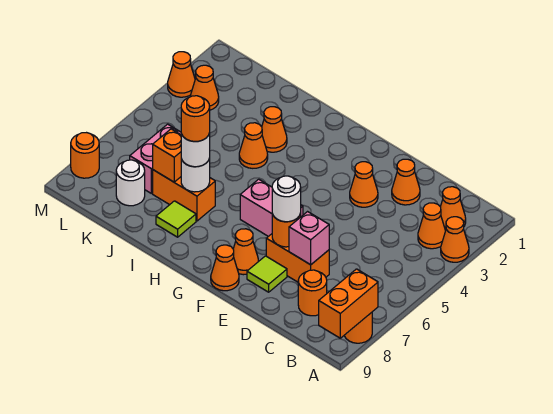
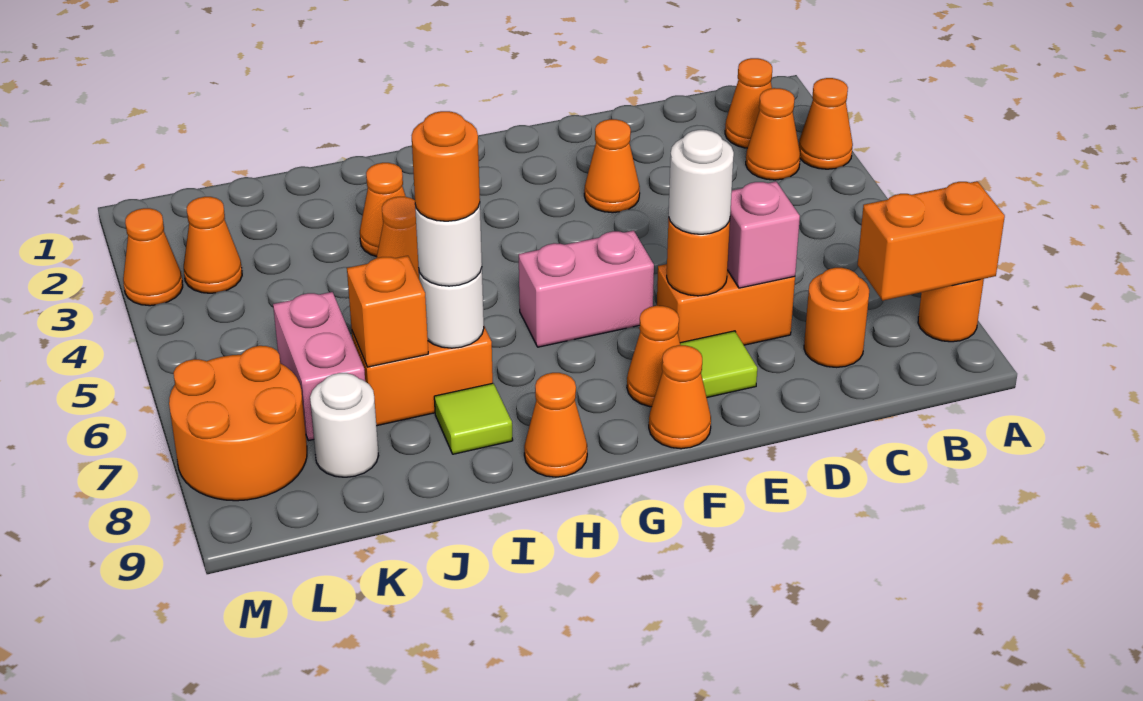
orange brick A8:A9 level 2 -> orange brick A8:B8 level 2
orange cone D2 level 1 -> orange cone H9 level 1
orange round brick M8 level 1 -> orange round brick L7:M8 level 1

